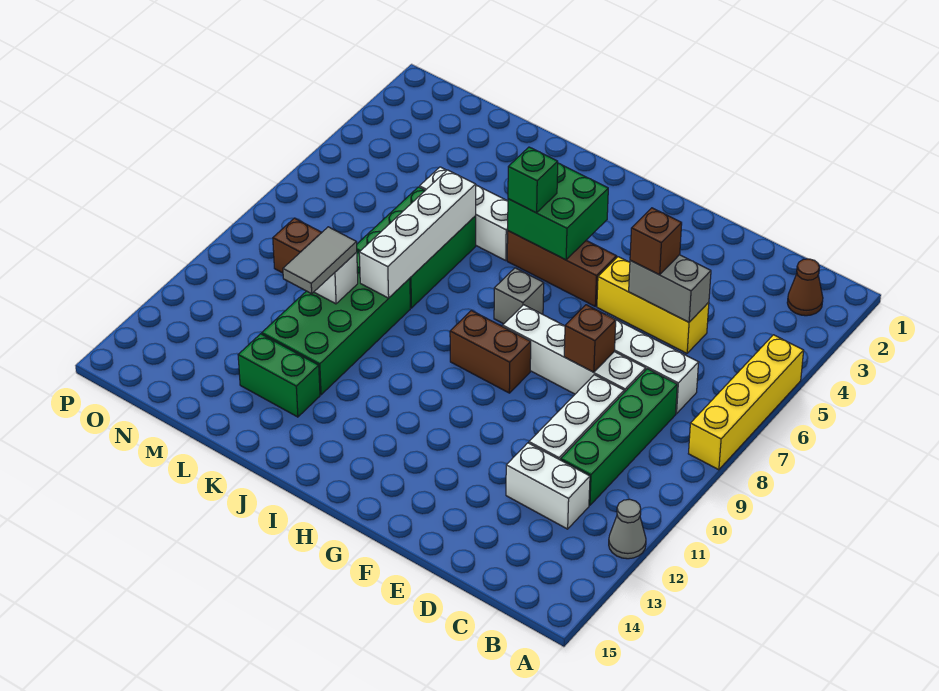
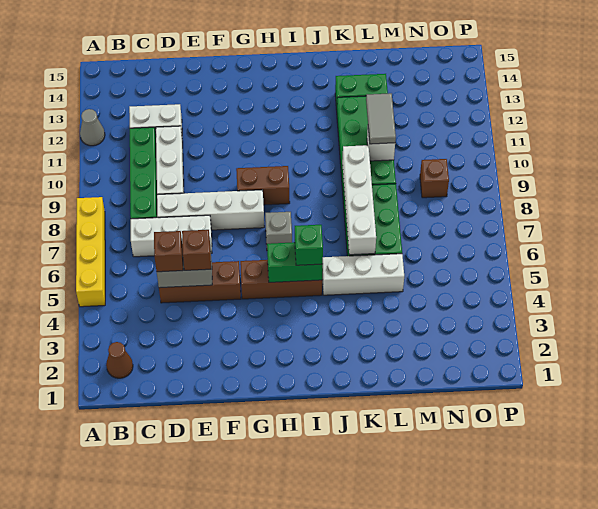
yellow brick D5:F5 level 1 -> brown brick D5:F5 level 1
brown brick E8 level 2 -> brown brick D5 level 3
green brick H4:I5 level 2 -> green brick H5:I5 level 2

